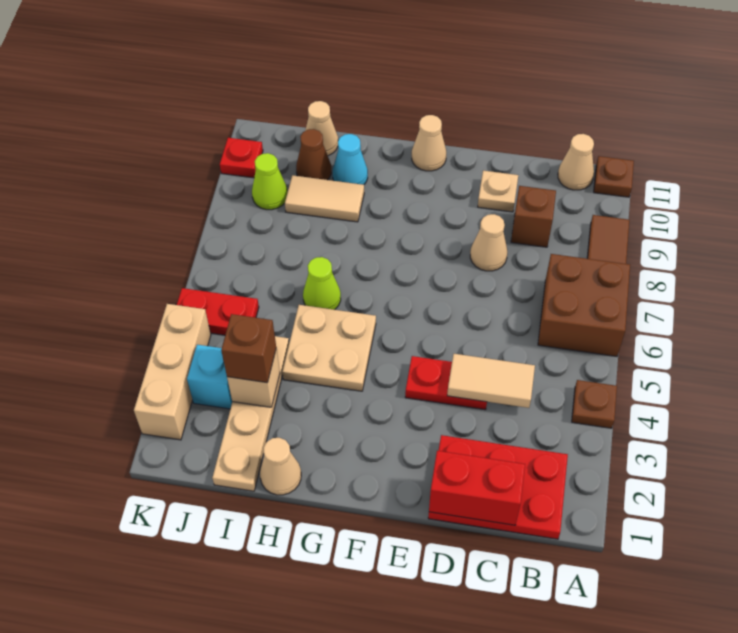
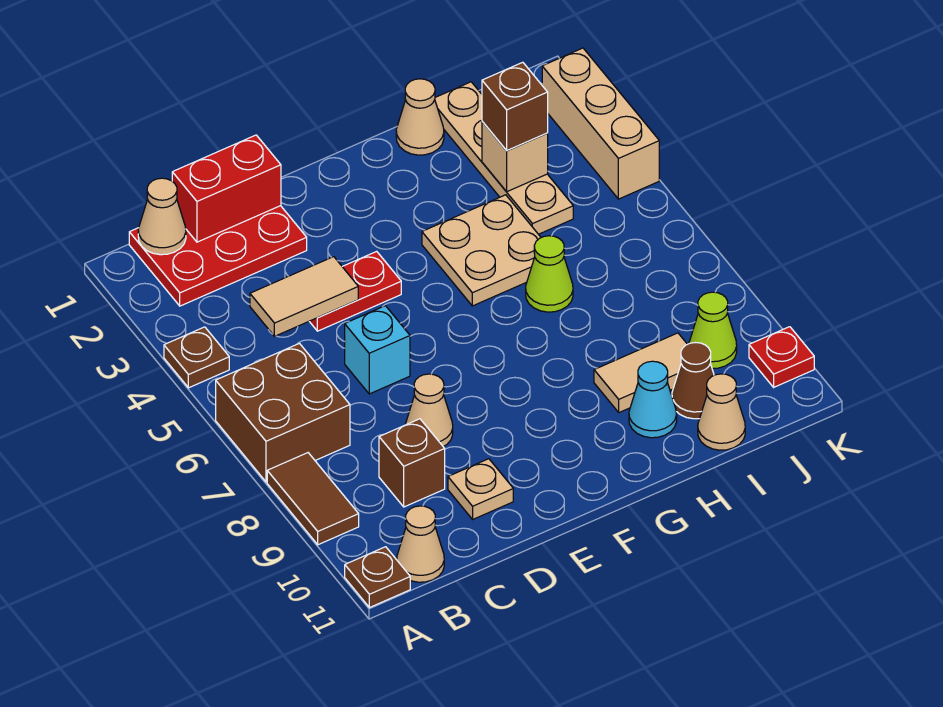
tan cone F11 level 1 -> tan cone B1 level 2
cyan brick J3 level 1 -> cyan brick D6 level 1
red plate J5:K5 level 1 -> none

